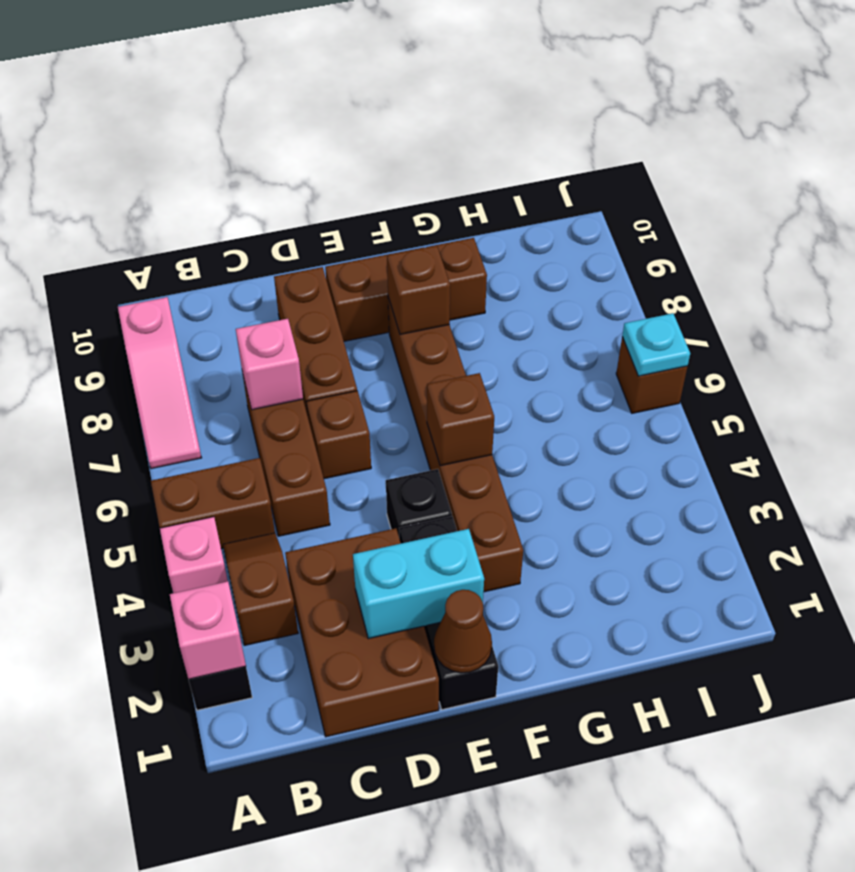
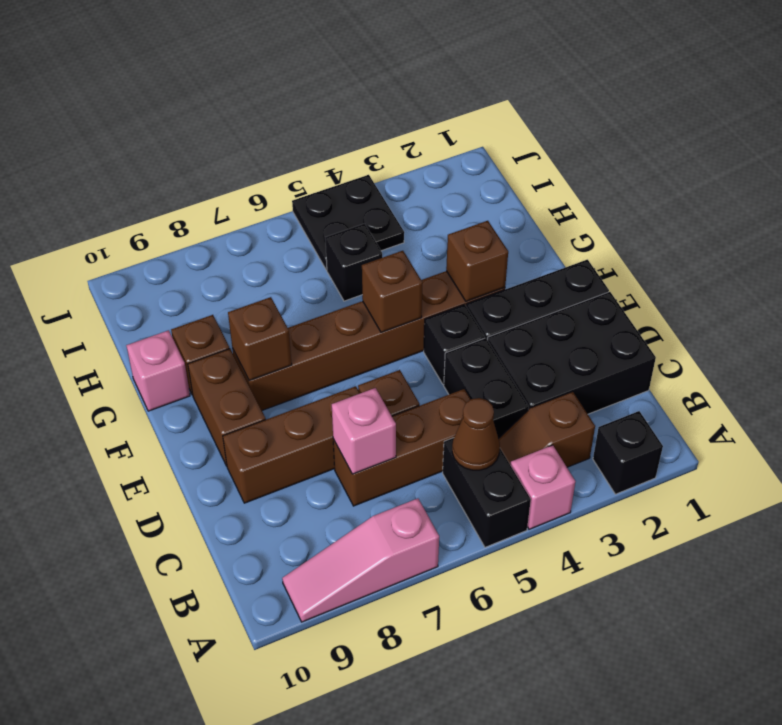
pink brick A2 level 2 -> pink brick G10 level 1
brown brick A5:B5 level 1 -> black brick A5:B5 level 1
pink slope A7:A9 level 1 top 9 -> pink slope A7:A9 level 1 top 7
brown brick C1:D3 level 1 -> black brick C1:D3 level 1
none -> black brick C4:D4 level 1
cyan brick D2:E2 level 2 -> none
brown cone E1 level 2 -> brown cone B5 level 2
none -> black brick H5 level 1
none -> black plate I4:J5 level 1
brown brick J6 level 1 -> brown brick F3 level 2
cyan plate J6 level 2 -> none

